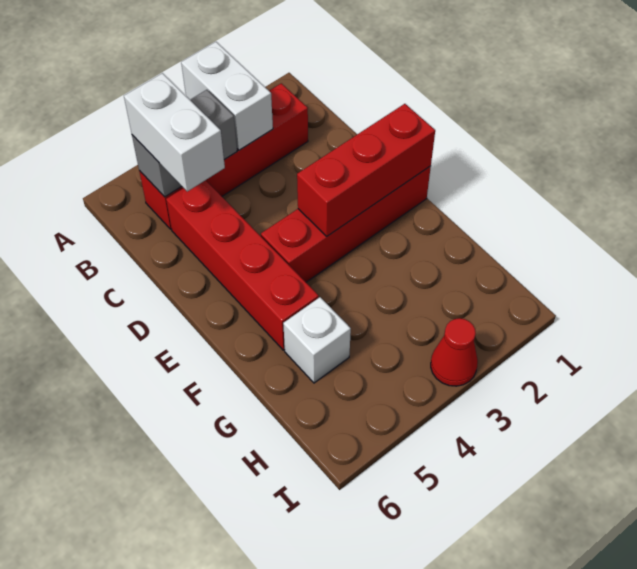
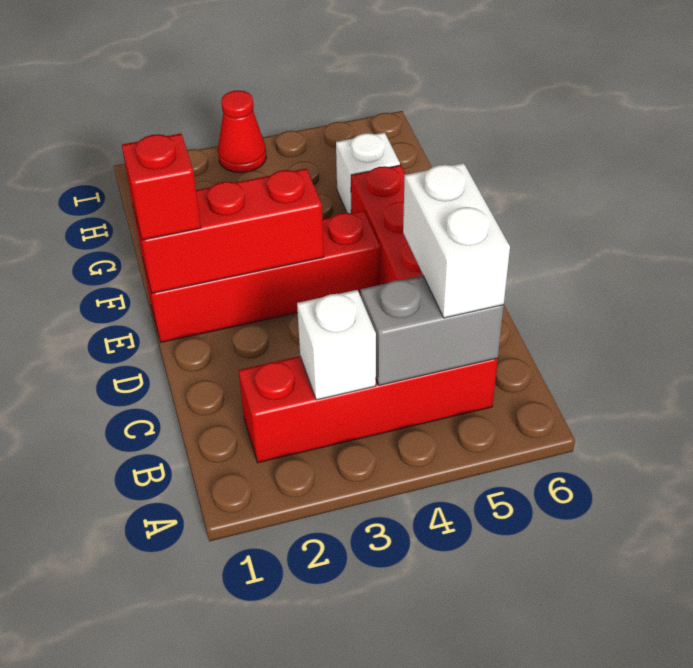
white brick A3:B3 level 2 -> white brick B3 level 2
none -> red brick E1 level 3

